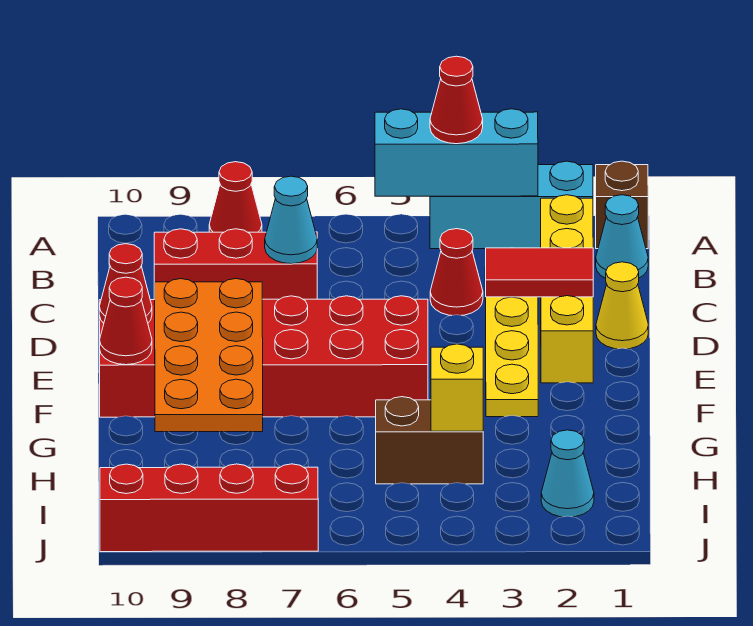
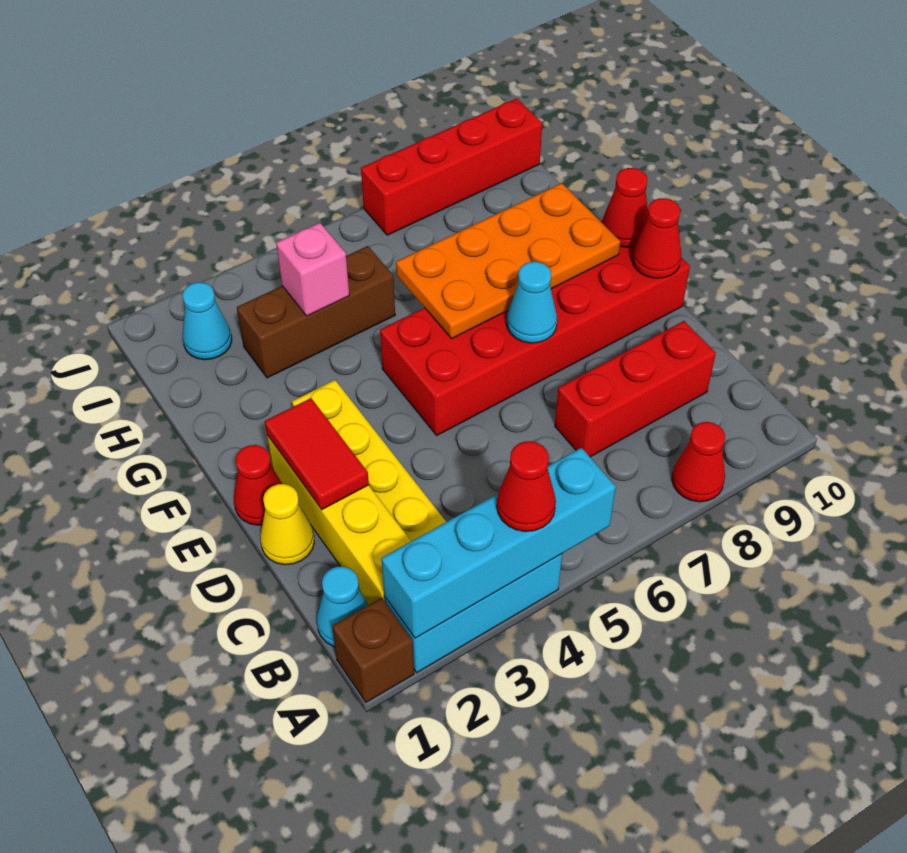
cyan brick A3:A5 level 2 -> cyan brick A2:A5 level 2
red cone C4 level 1 -> red cone E1 level 1
cyan cone C7 level 2 -> cyan cone E7 level 2
red tile D2:D3 level 2 -> red tile D2:E2 level 2
orange plate E8:H9 level 2 -> orange plate F6:G9 level 2
brown brick H4:H5 level 1 -> brown brick H3:H5 level 1
yellow brick H4 level 2 -> pink brick H4 level 2

